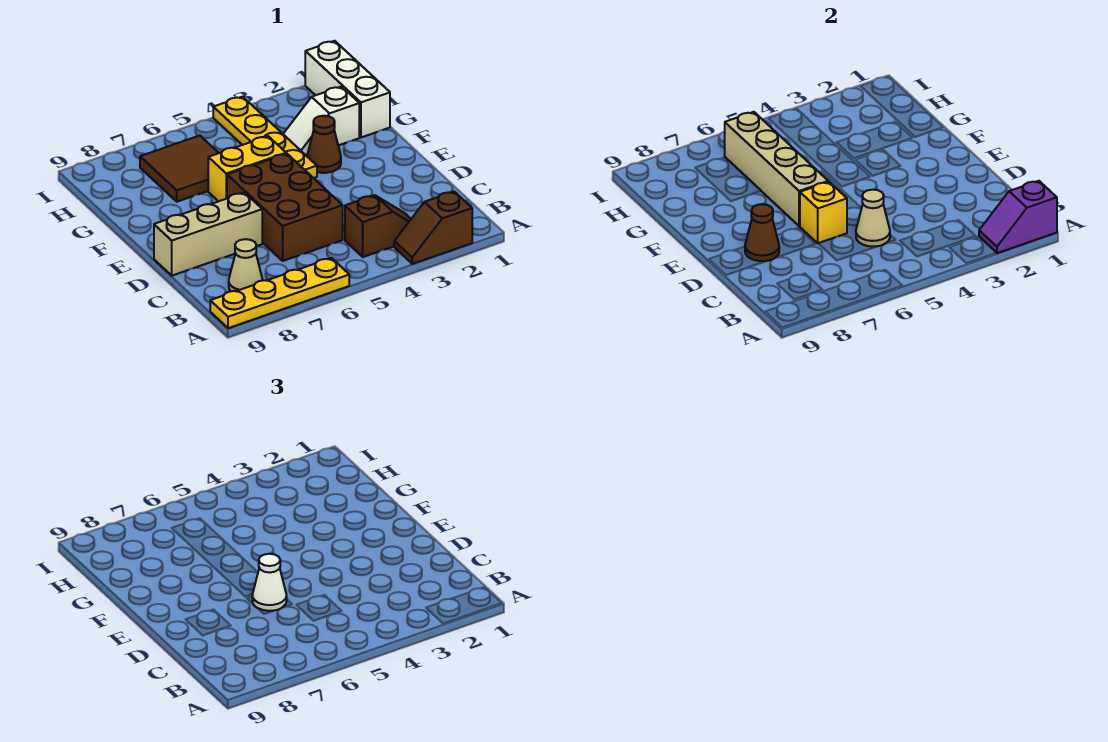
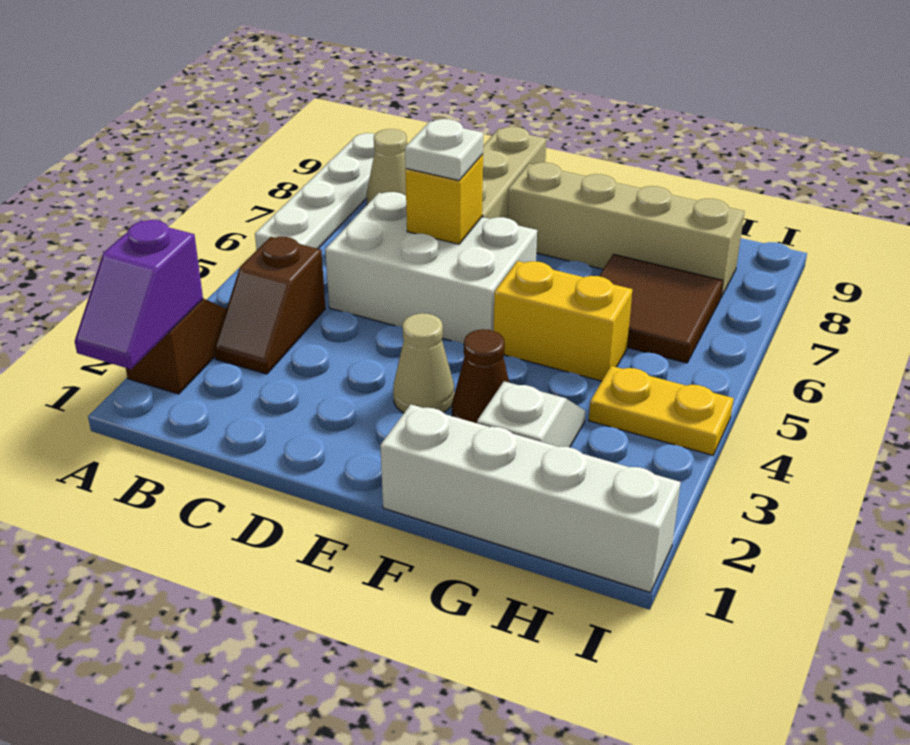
purple slope A1:A2 level 2 top 1 -> purple slope A1:A2 level 2 top 2
yellow plate A6:A9 level 1 -> white plate A6:A9 level 1
brown brick C5:E6 level 1 -> white brick C5:E6 level 1
tan cone C5 level 2 -> tan cone E3 level 1
white cone D6 level 3 -> white plate D6 level 3
brown cone D8 level 2 -> none
tan brick E6:H6 level 2 -> tan brick E8:H8 level 1
yellow plate F4:I4 level 1 -> yellow plate H4:I4 level 1
yellow brick F5:F6 level 1 -> yellow brick F5:G5 level 1
white brick G1:I1 level 1 -> white brick F1:I1 level 1

